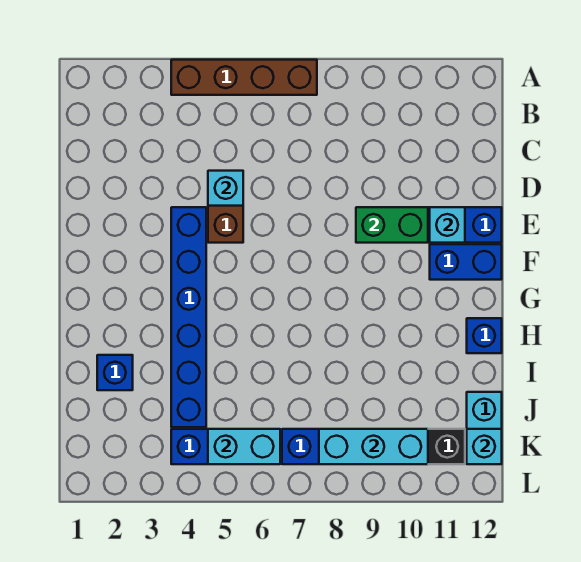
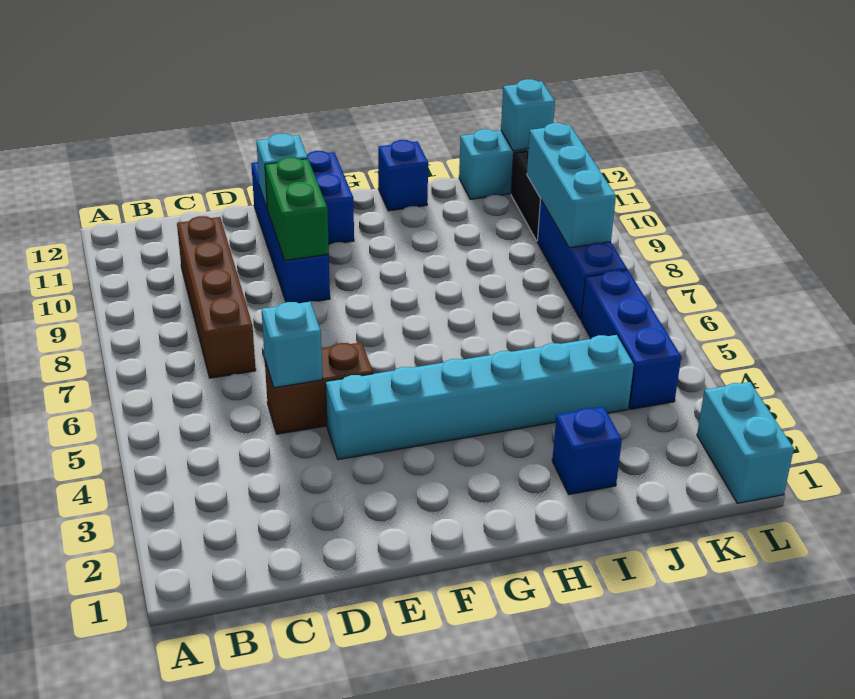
brown brick A4:A7 level 1 -> brown brick C7:C10 level 1
blue brick E4:J4 level 1 -> cyan brick E4:J4 level 1
cyan brick K5:K6 level 2 -> cyan brick L1:L2 level 1

